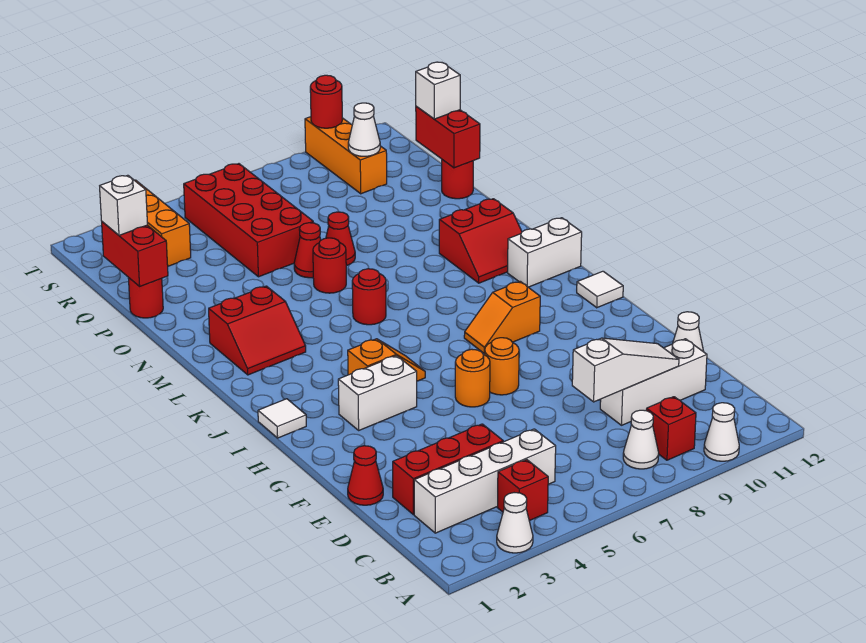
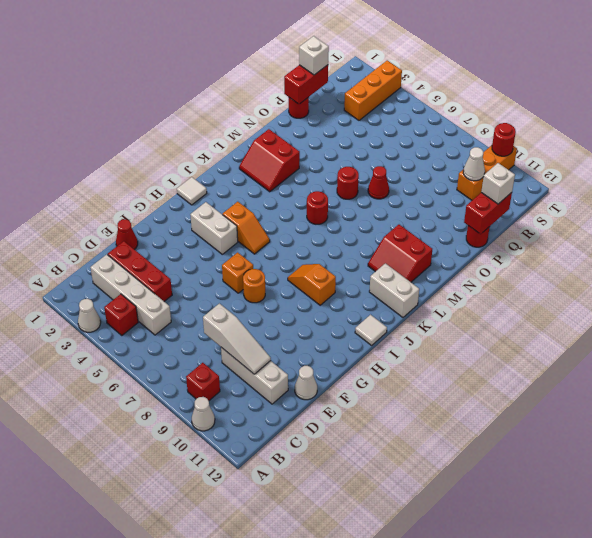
white cone B8 level 1 -> none
orange round brick G6 level 1 -> orange brick G6 level 1
red cone O6 level 1 -> none
red brick P5:S6 level 1 -> none

